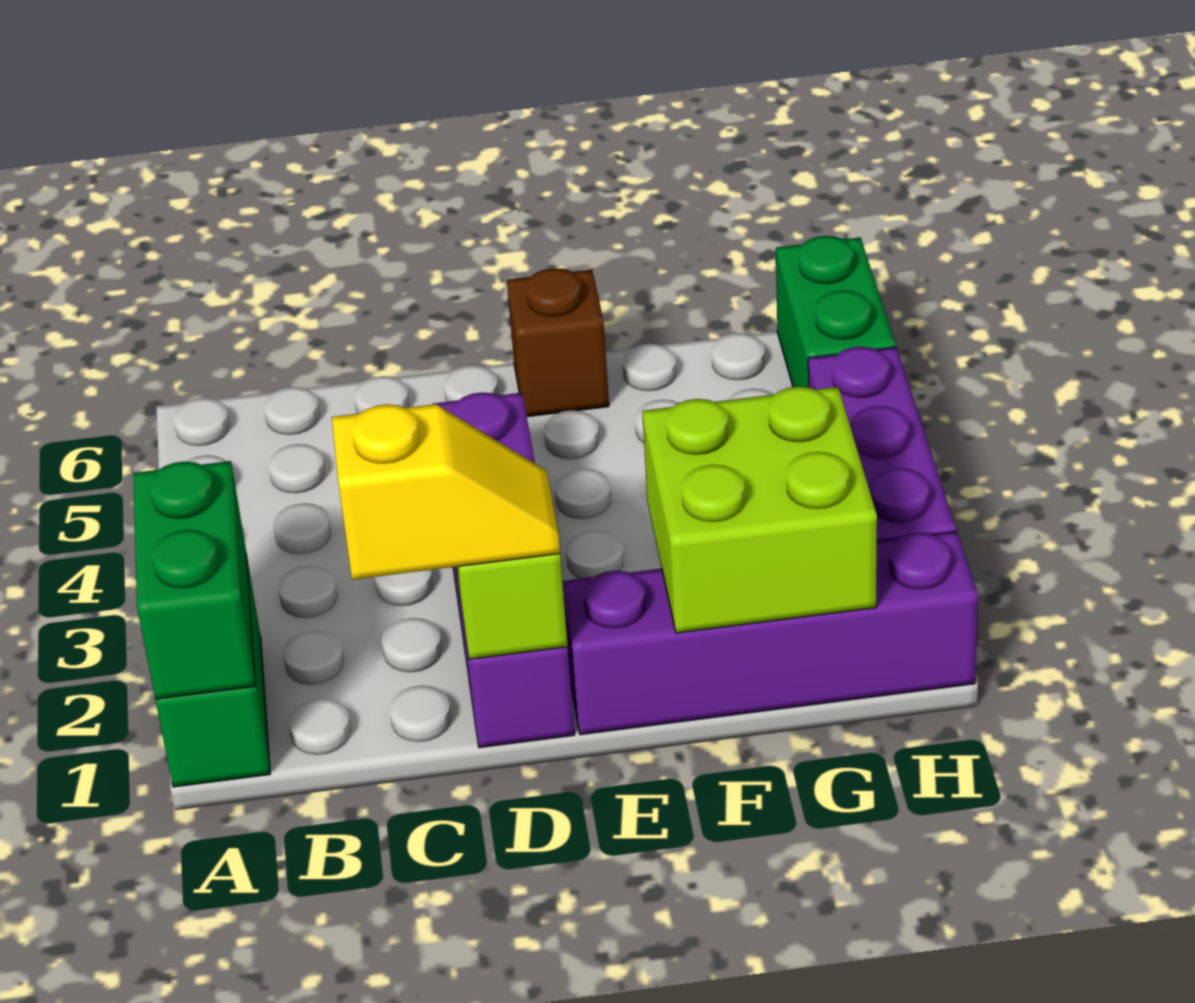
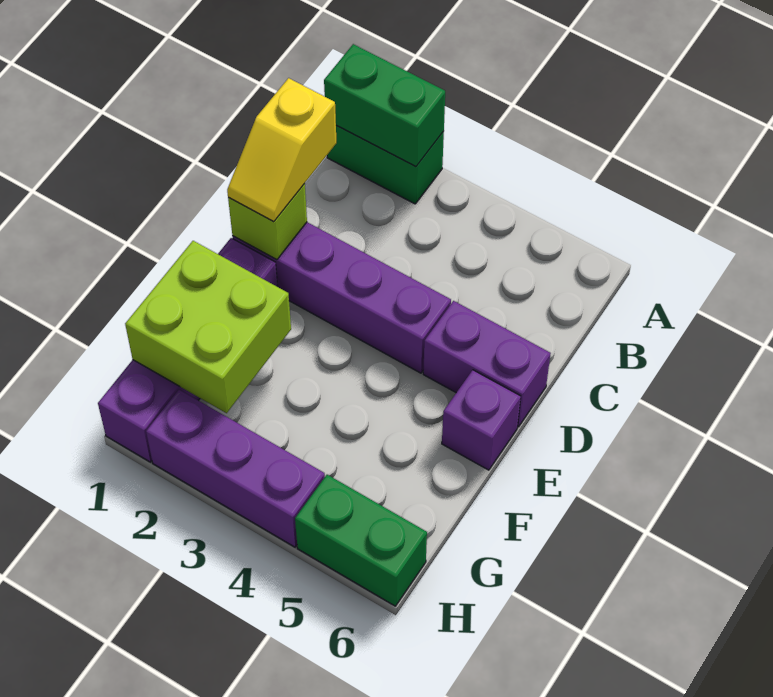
none -> purple brick D5:D6 level 1
brown brick E6 level 1 -> purple brick E6 level 1

